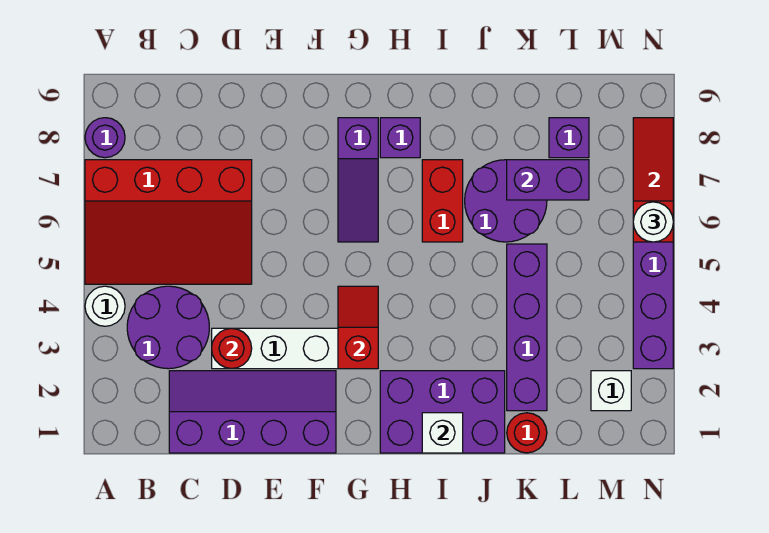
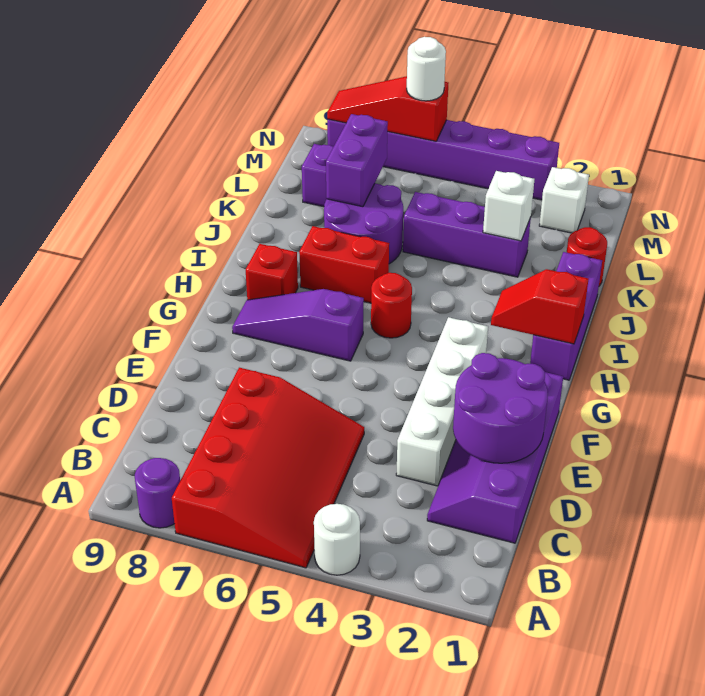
purple round brick B3:C4 level 1 -> purple round brick D1:E2 level 2
red round brick D3 level 2 -> red round brick H5 level 1
red slope G3:G4 level 2 top 3 -> red slope H1:H2 level 2 top 1
purple slope G6:G8 level 1 top 8 -> purple slope G6:G8 level 1 top 6
purple brick H1:J2 level 1 -> purple brick H1:J1 level 1
purple brick H8 level 1 -> red brick H8 level 1
white brick I1 level 2 -> white brick K3 level 2
purple brick K2:K5 level 1 -> purple brick K3:K5 level 1

